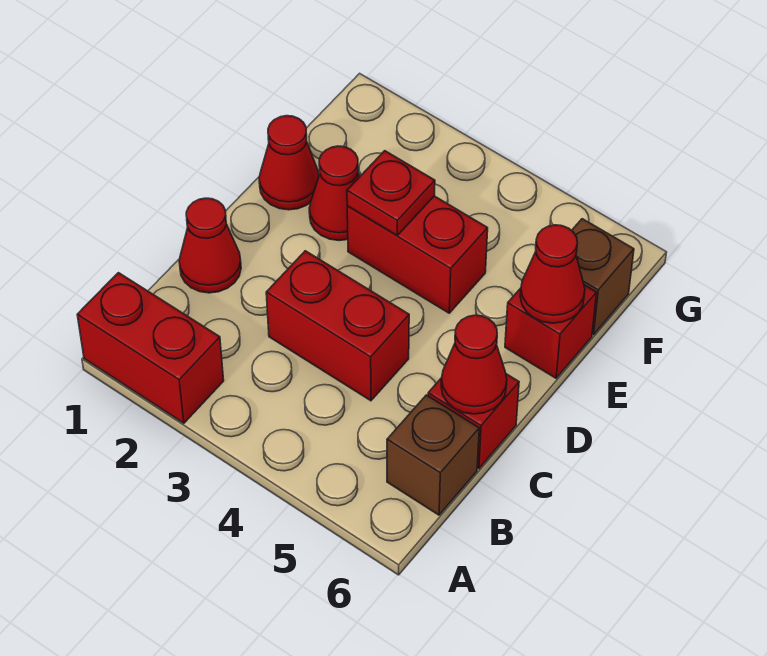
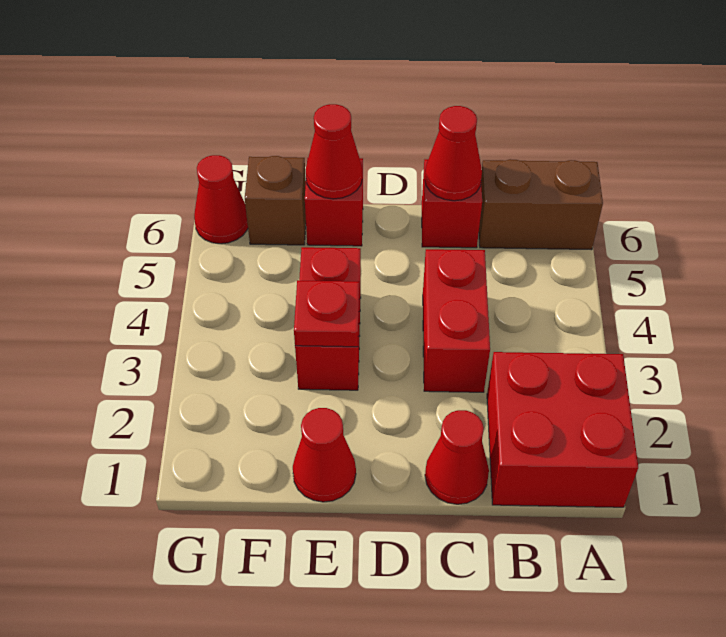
red brick A1:A2 level 1 -> red brick A1:B2 level 1
brown brick B6 level 1 -> brown brick A6:B6 level 1
red cone E2 level 1 -> red cone G6 level 1

